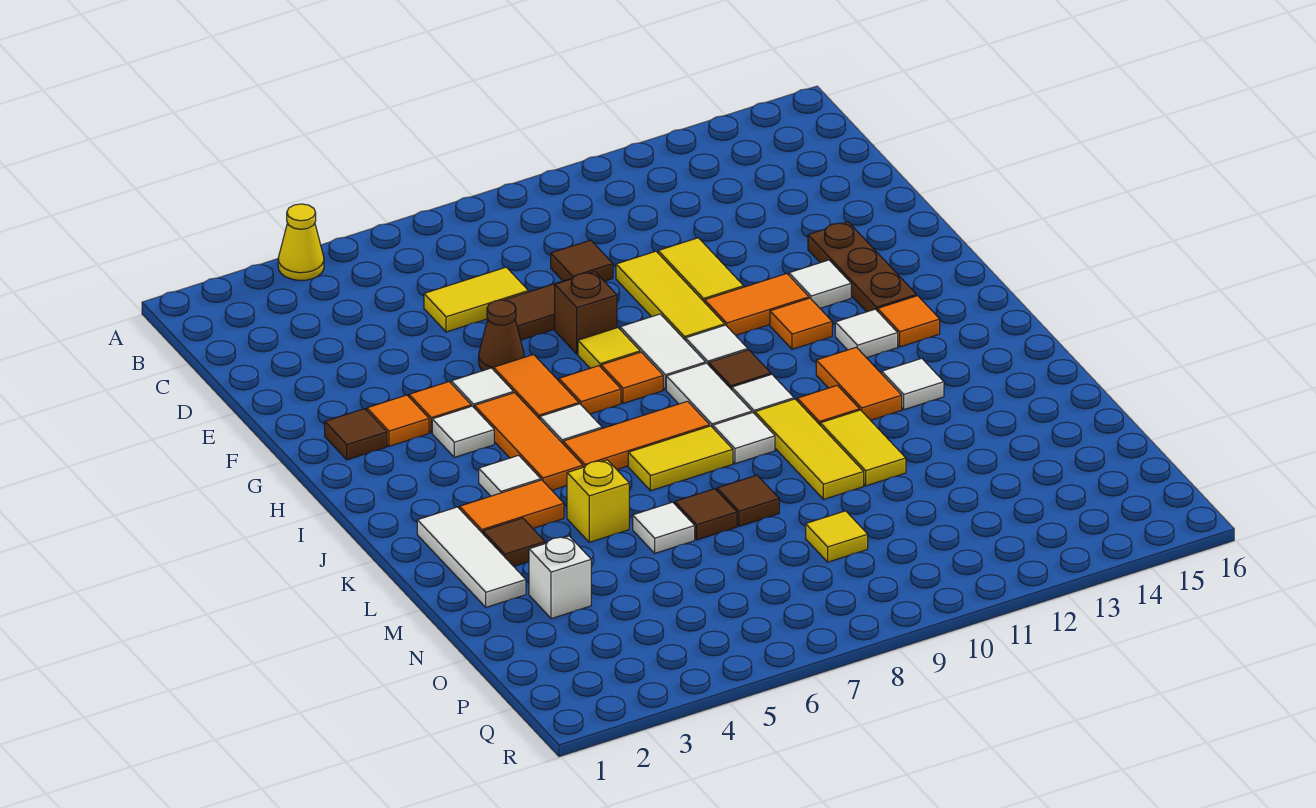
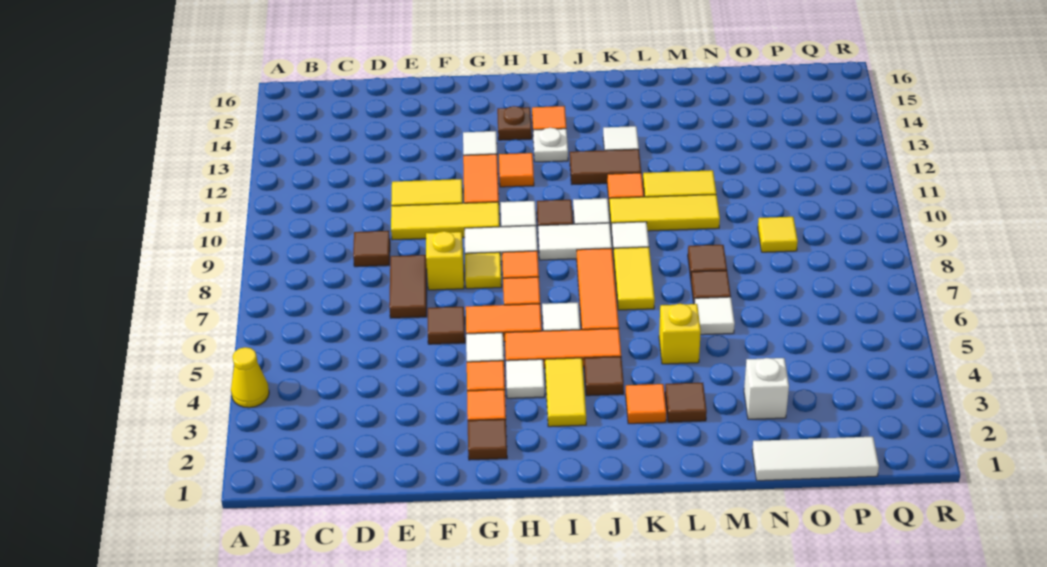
yellow tile D6:D7 level 1 -> yellow tile I3:I4 level 1
brown cone F6 level 1 -> brown tile F6 level 1
brown brick F8 level 1 -> yellow brick F8 level 1
brown plate F14:H14 level 1 -> brown plate H14 level 1
white tile I13 level 1 -> white plate I13 level 1
white tile J4 level 1 -> brown tile J4 level 1
orange tile J12:K12 level 1 -> brown tile J12:K12 level 1
white tile K2:M2 level 1 -> white tile N1:P1 level 1
orange tile K3:K4 level 1 -> orange tile K3 level 1

